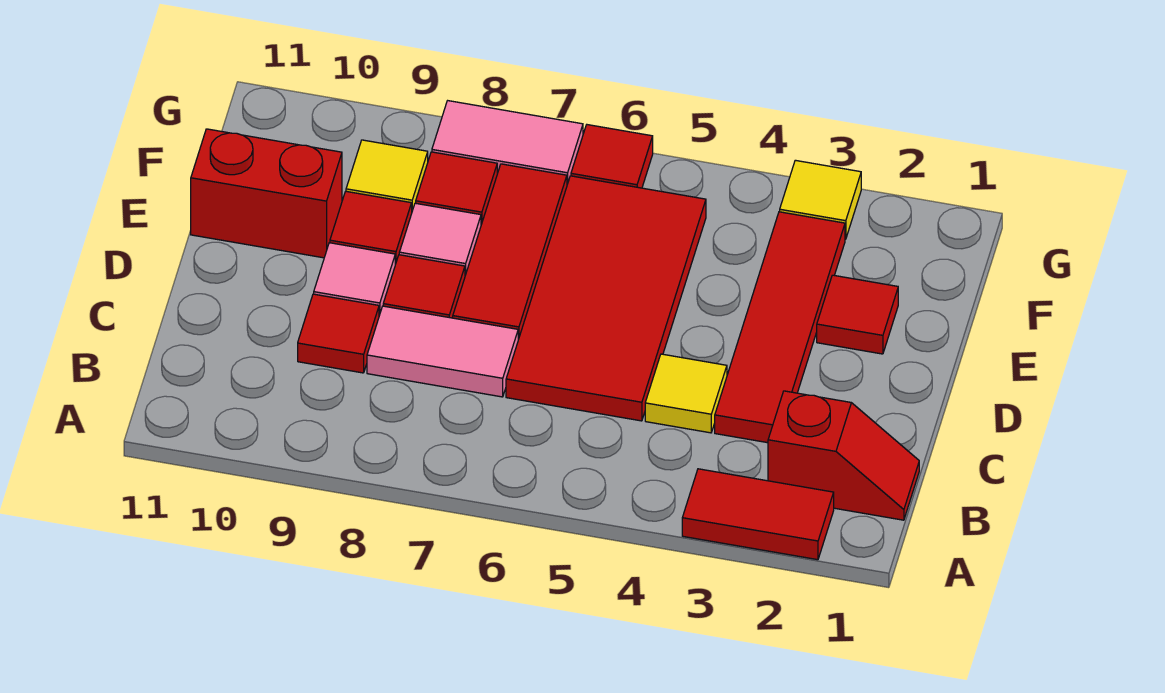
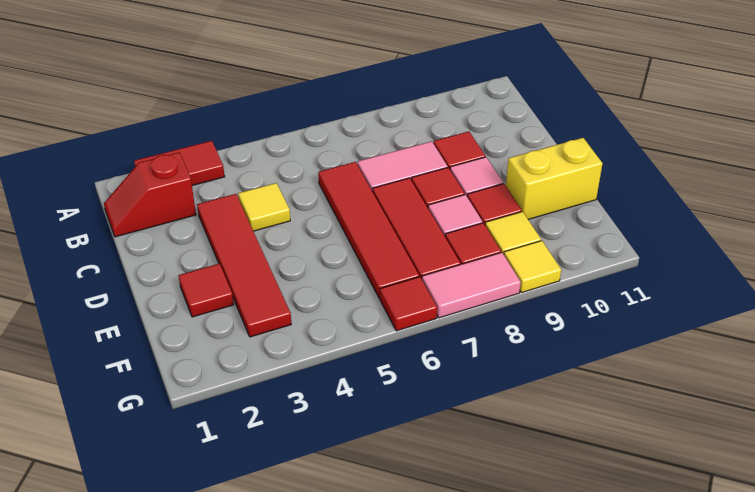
red tile C5:F6 level 1 -> red tile C6:F6 level 1
red brick E10:E11 level 1 -> yellow brick E10:E11 level 1
yellow tile G3 level 1 -> yellow tile G9 level 1

